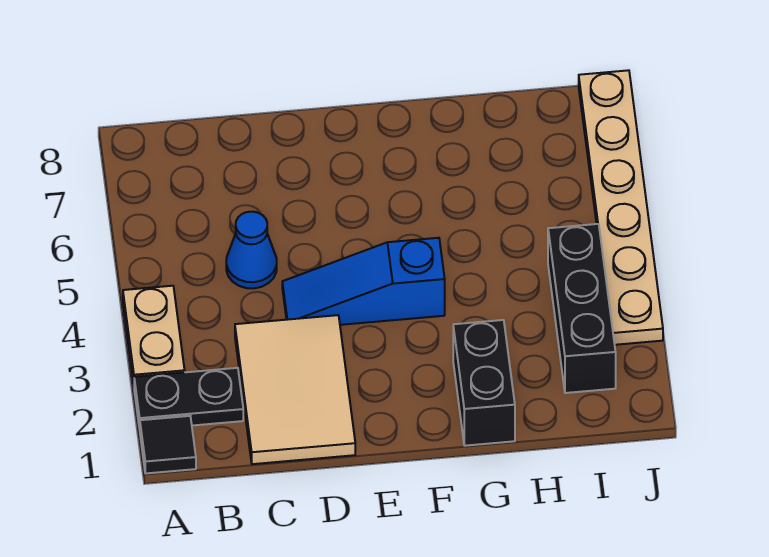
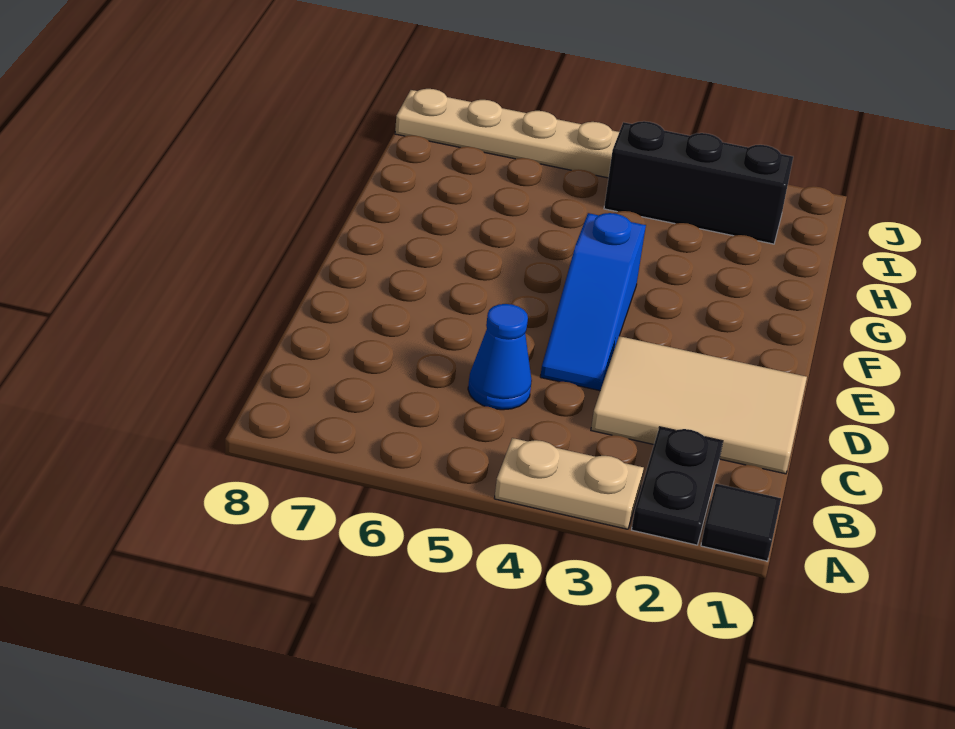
black brick G1:G2 level 1 -> none

